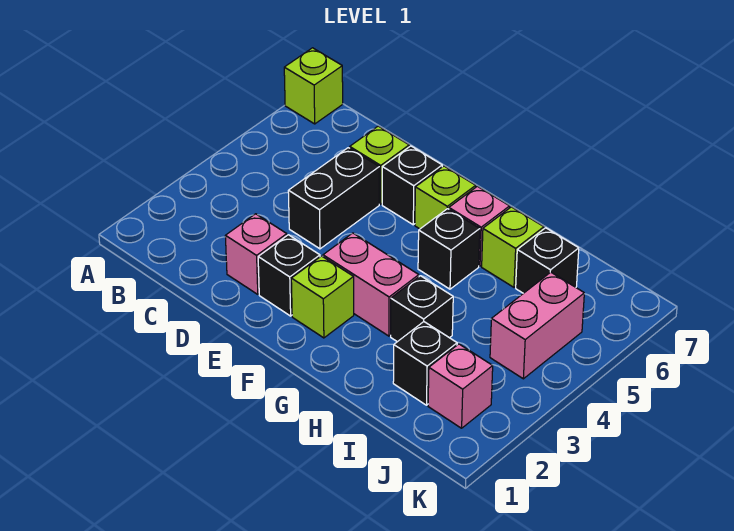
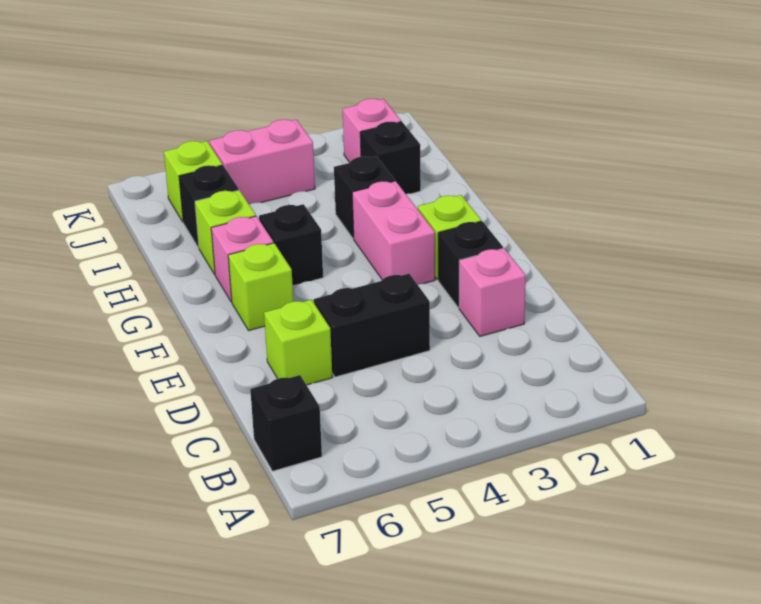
lime brick A7 level 1 -> lime brick J6 level 1
black brick E6 level 1 -> black brick B7 level 1

